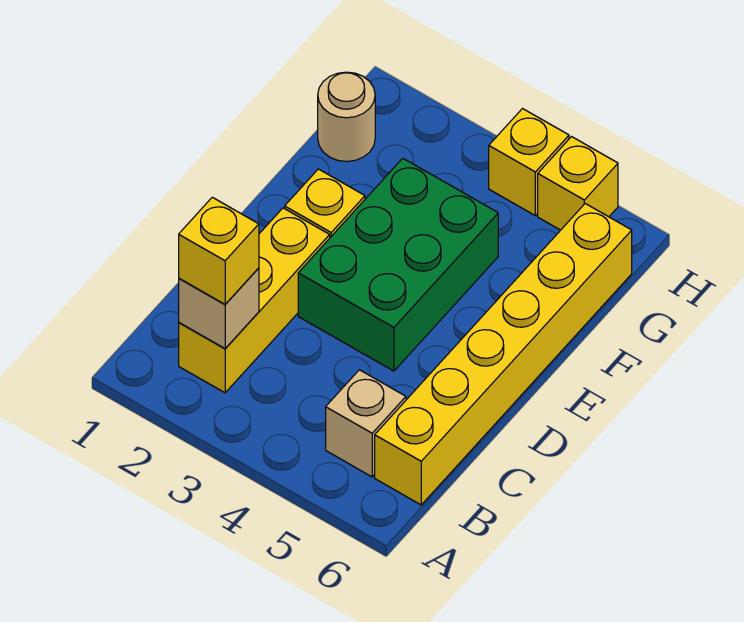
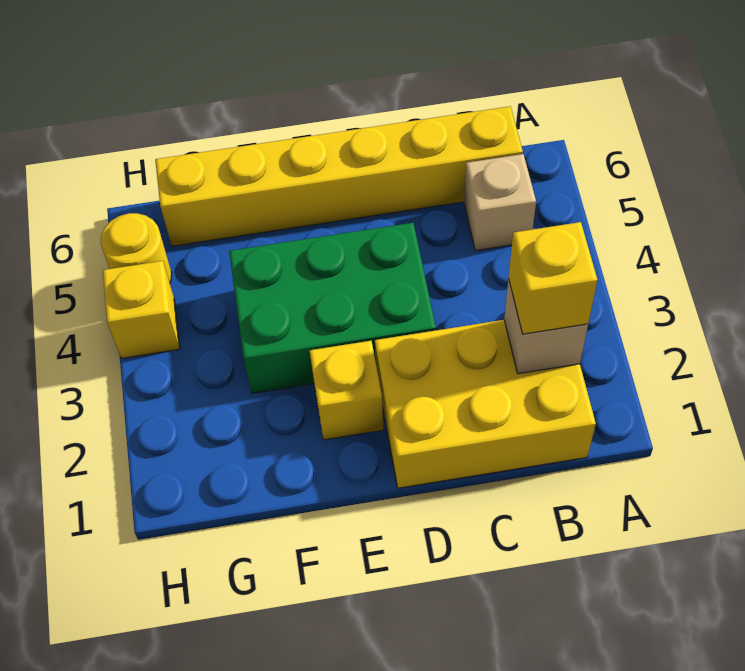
yellow brick B2:D2 level 1 -> yellow brick B1:D2 level 1
tan round brick G1 level 1 -> none
yellow brick H5 level 1 -> yellow round brick H5 level 1

